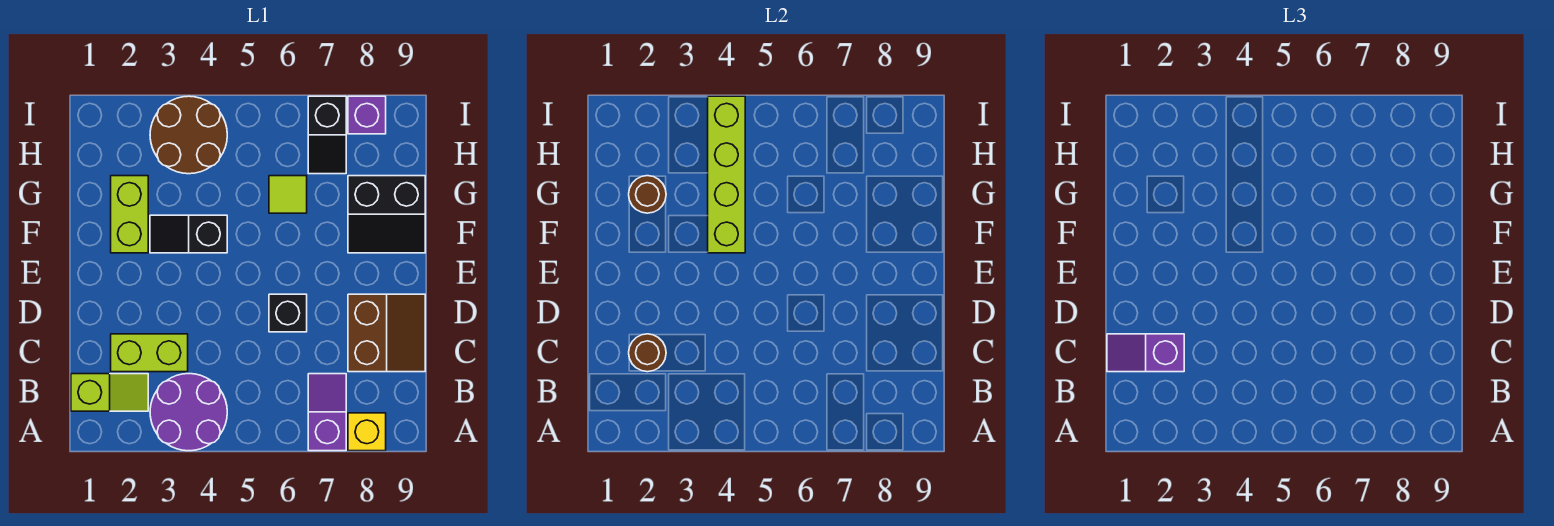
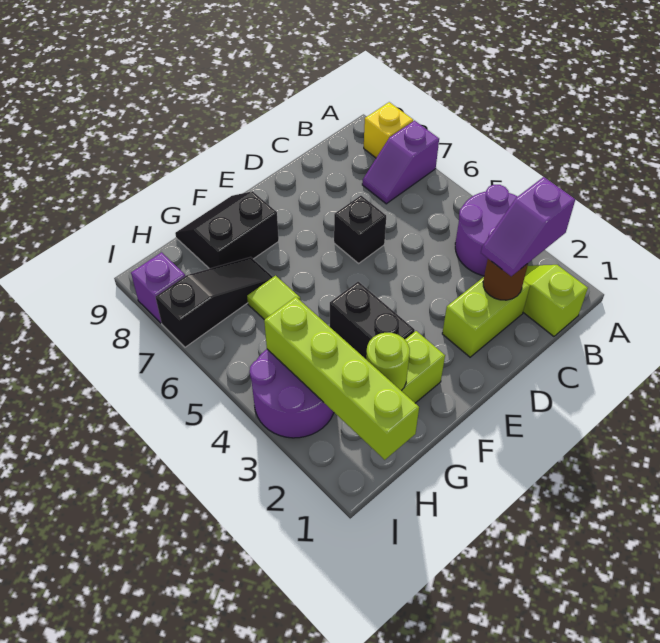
purple slope C1:C2 level 3 top 2 -> purple slope B2:C2 level 3 top B
lime brick C2:C3 level 1 -> lime brick C2:D2 level 1
brown slope C8:D9 level 1 top 8 -> none
black slope F3:F4 level 1 top 4 -> black brick F3:F4 level 1
lime brick F4:I4 level 2 -> lime brick H1:H4 level 2
black slope F8:G9 level 1 top G -> black slope F8:G9 level 1 top 8
brown round brick G2 level 2 -> lime round brick G2 level 2
brown round brick H3:I4 level 1 -> purple round brick H3:I4 level 1
black slope H7:I7 level 1 top I -> black slope G7:I7 level 1 top I

